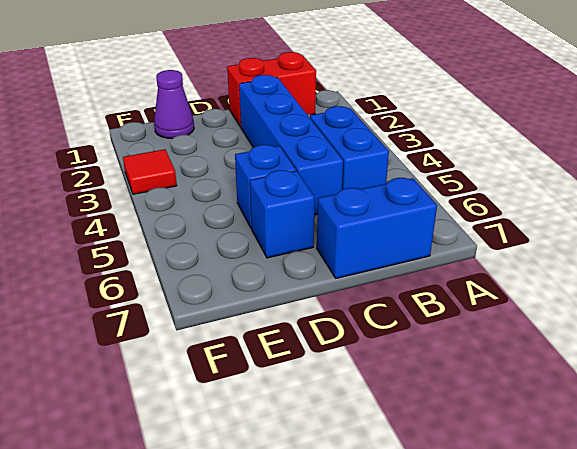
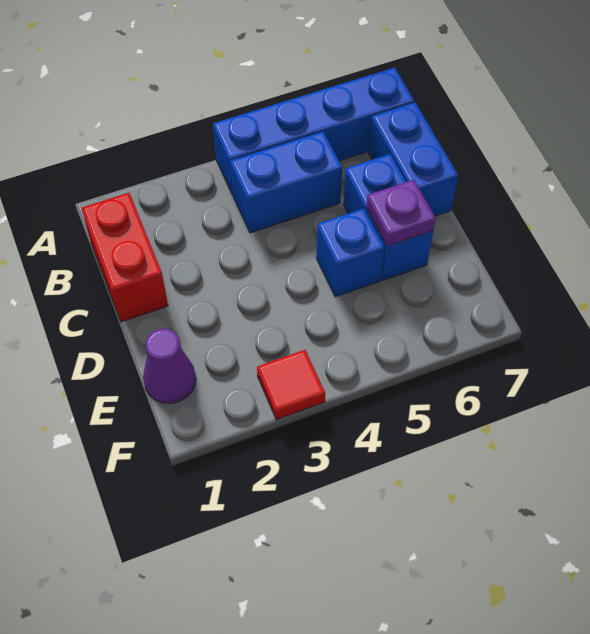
blue brick C2:C5 level 1 -> blue brick A4:A7 level 1
blue brick D6 level 1 -> blue brick C6:D6 level 1
none -> purple plate D6 level 2

